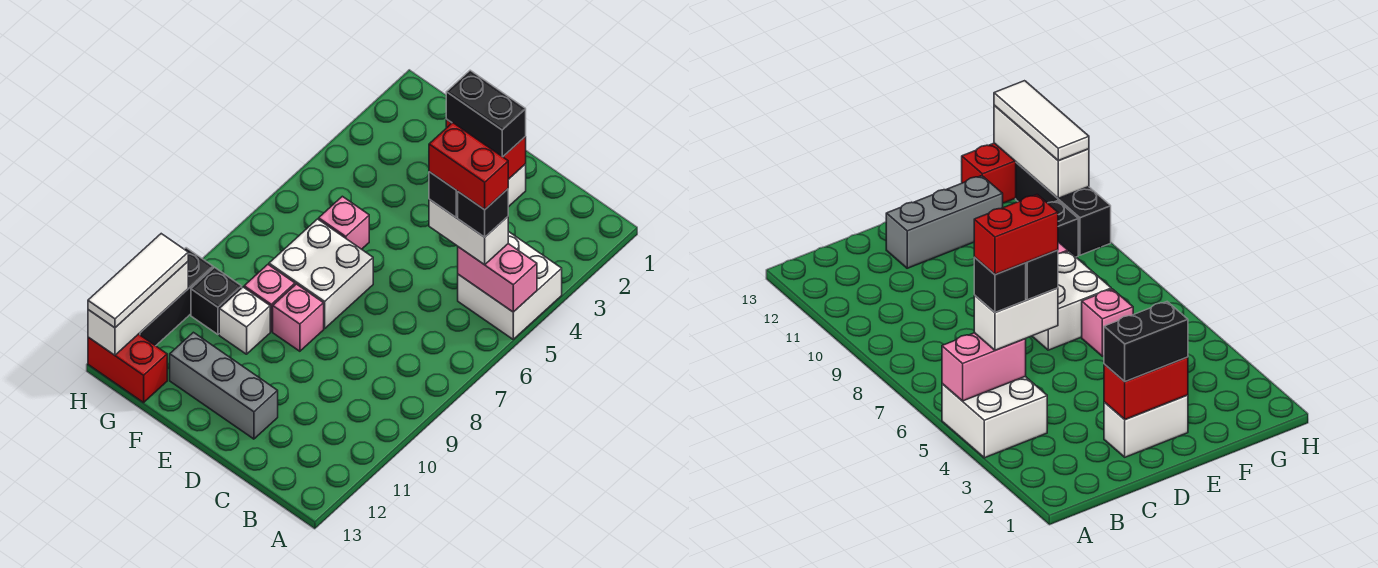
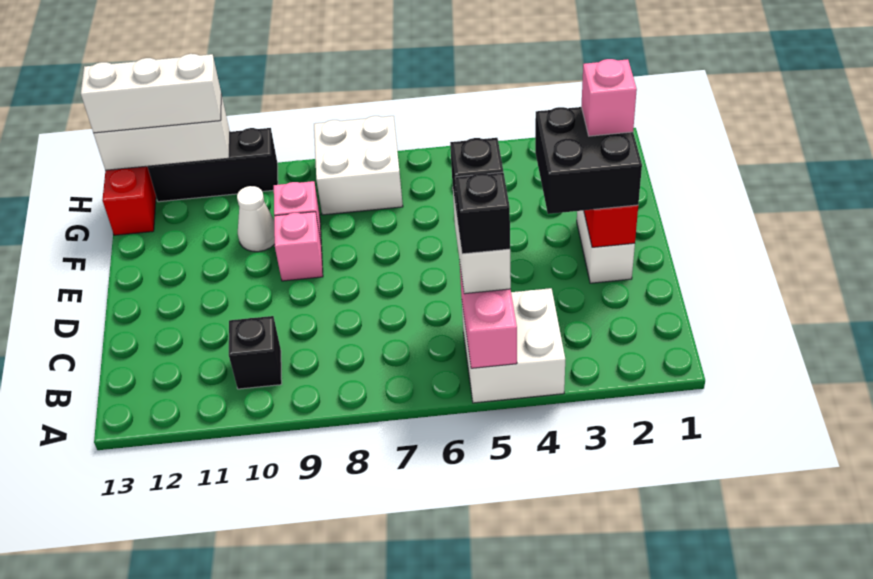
red brick B5:C5 level 5 -> none
black brick D2:E2 level 3 -> black brick D2:E3 level 3
grey brick D12:F12 level 1 -> none
white brick E7:F8 level 1 -> white brick G7:H8 level 1
pink brick F6 level 1 -> pink brick E2 level 4
white brick F10 level 1 -> white cone F10 level 1
black brick G10 level 1 -> black brick B10 level 1
white tile H11:H13 level 3 -> white brick H11:H13 level 3

